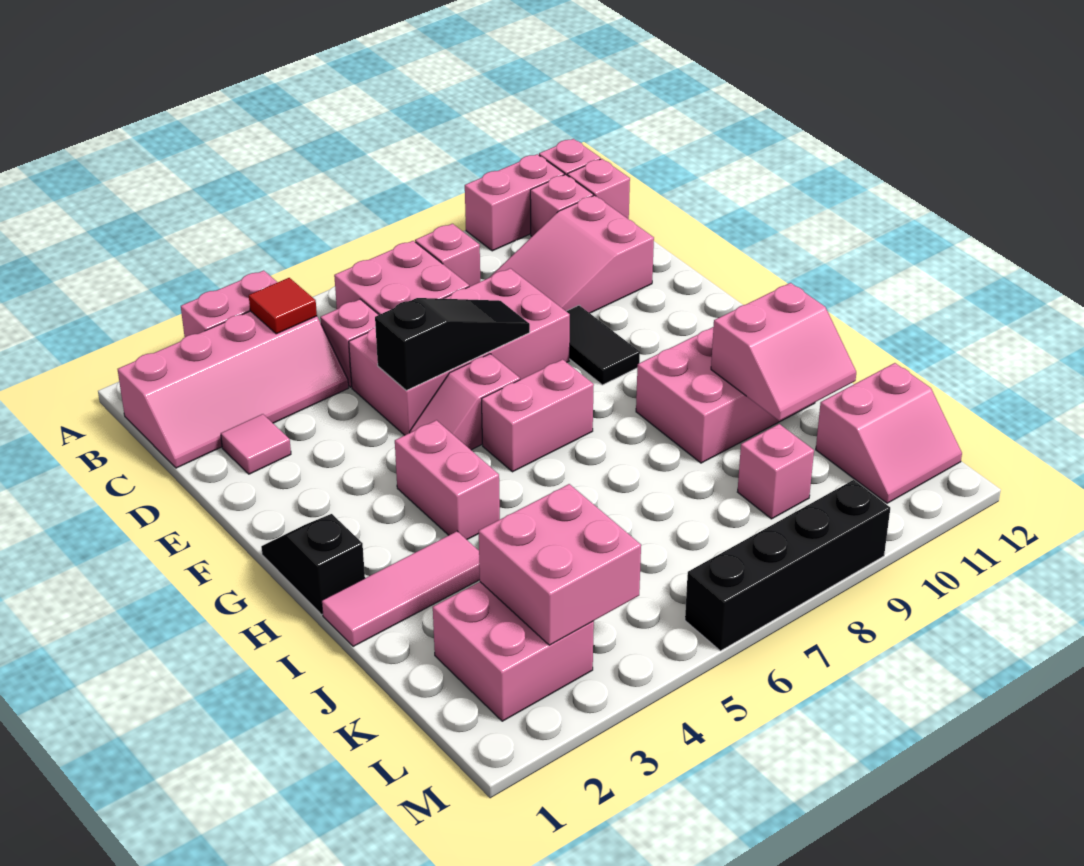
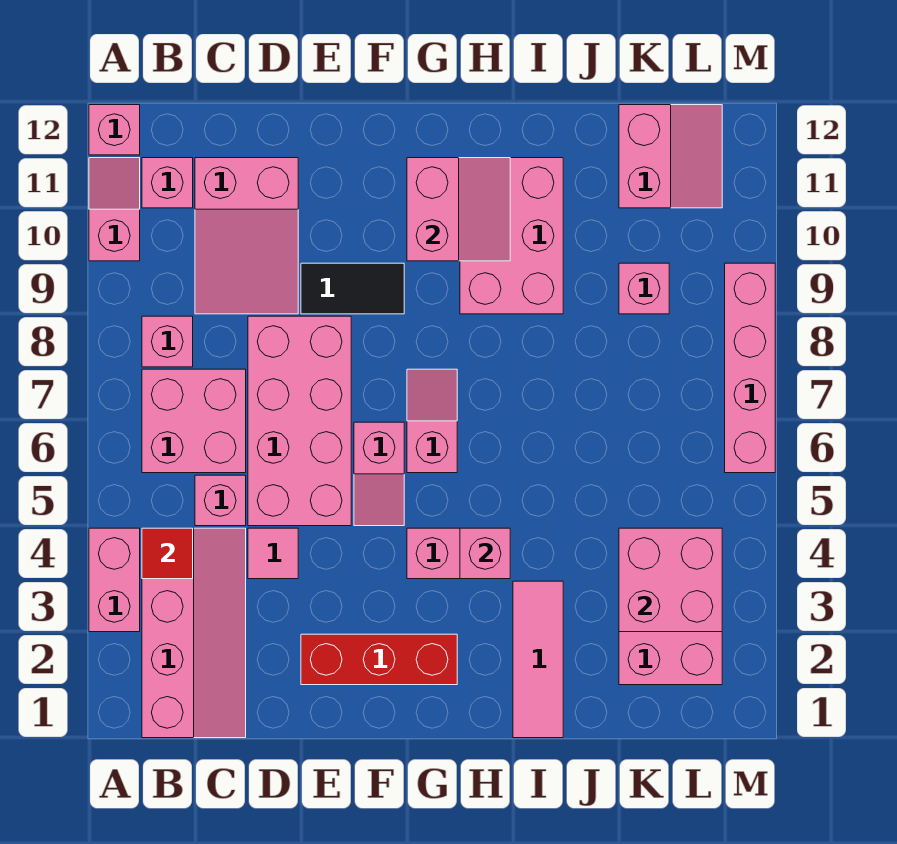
pink brick A10:A11 level 1 -> pink slope A10:A11 level 1 top 10
pink brick B12 level 1 -> pink brick H4 level 2
pink tile D2 level 1 -> pink tile D4 level 1
none -> red brick E2:G2 level 1
black slope E5:E7 level 2 top 5 -> none
black slope G1:H1 level 1 top H -> none
pink brick G6:G7 level 1 -> pink slope G6:G7 level 1 top 6
pink slope I10:J11 level 2 top I -> pink slope G10:H11 level 2 top G
black brick M6:M9 level 1 -> pink brick M6:M9 level 1

